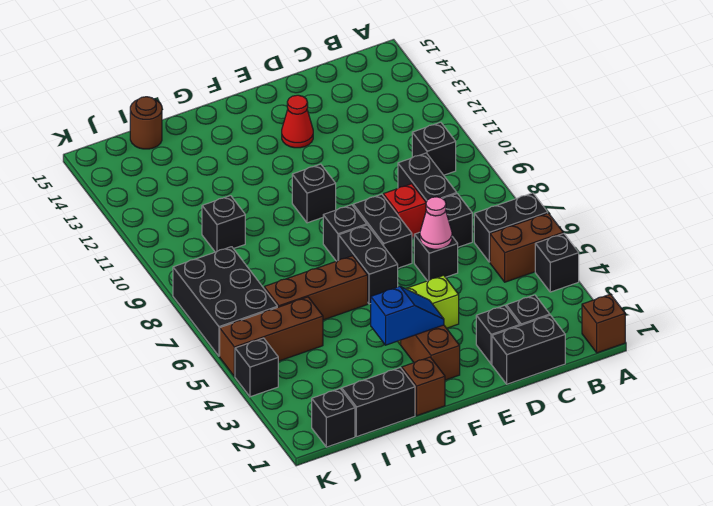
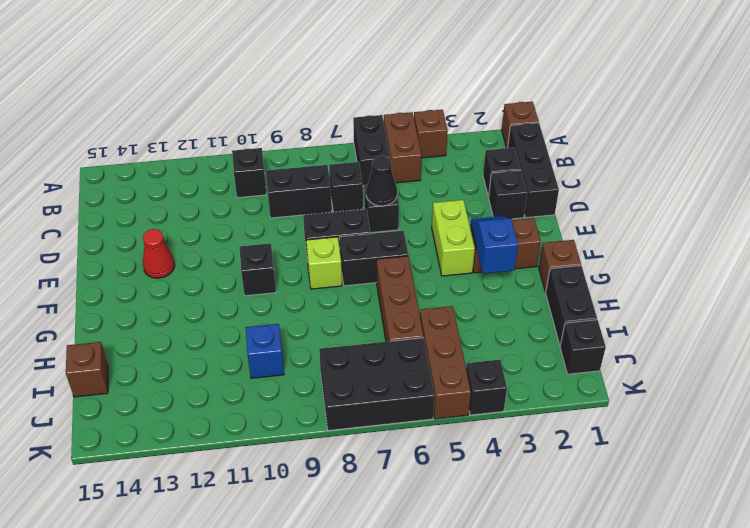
black brick A4 level 1 -> brown brick A4 level 1
black brick C1:D1 level 1 -> black brick B1:D1 level 1
pink cone D6 level 2 -> black cone D6 level 2
red brick D8 level 1 -> none
black brick F8 level 1 -> lime brick F8 level 1
black brick I10 level 1 -> blue brick I10 level 1
brown round brick I15 level 1 -> brown brick I15 level 1

